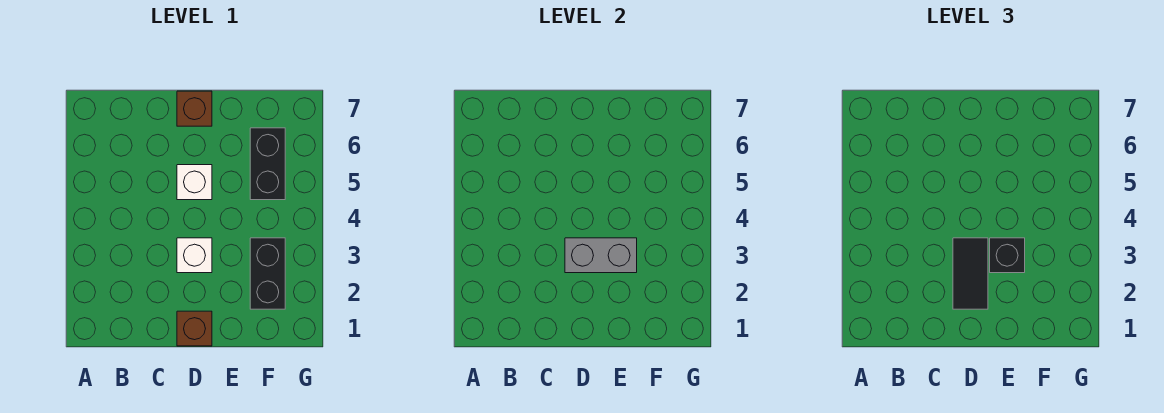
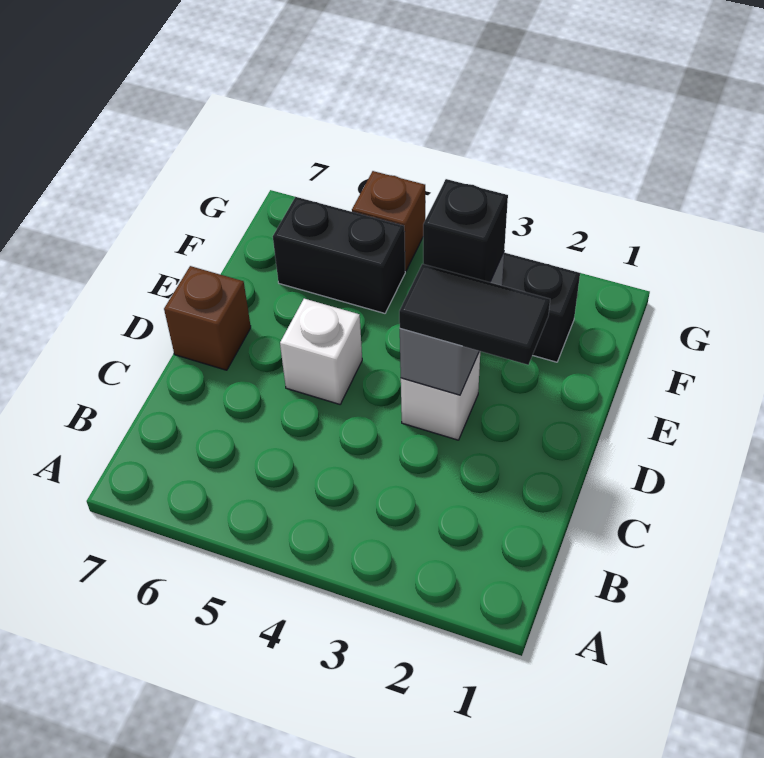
brown brick D1 level 1 -> brown brick G5 level 1

